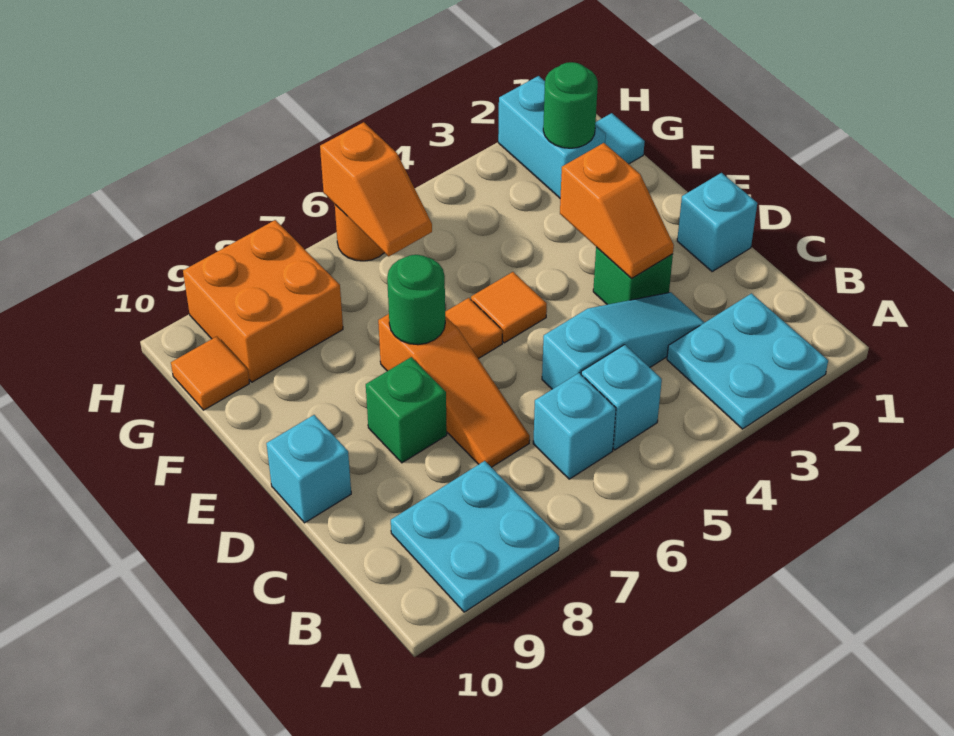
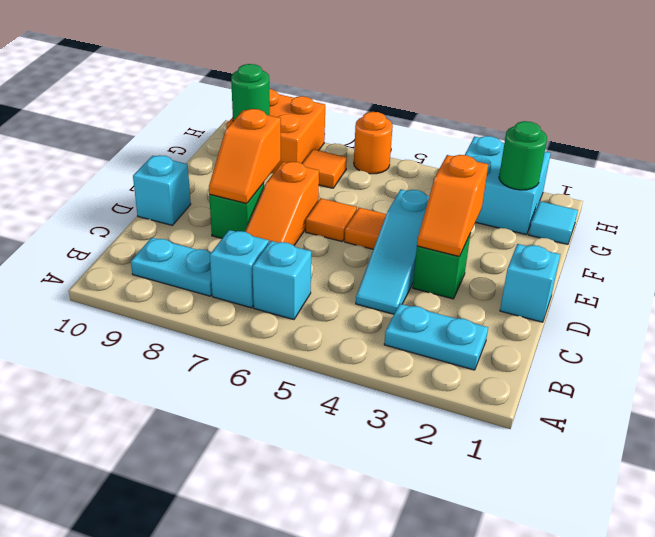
cyan plate A2:B3 level 1 -> cyan plate B2:B3 level 1
cyan plate A8:B9 level 1 -> cyan plate B8:B9 level 1
cyan brick B5 level 1 -> cyan brick B7 level 1
cyan slope C3:C5 level 1 top 5 -> cyan slope C4:E4 level 1 top E
green round brick E7 level 2 -> green round brick G9 level 2
cyan brick G2:H2 level 1 -> cyan brick G2:H3 level 1
orange slope G6:H6 level 2 top H -> orange slope D8:E8 level 2 top E
orange tile G10 level 1 -> orange tile G7 level 1

